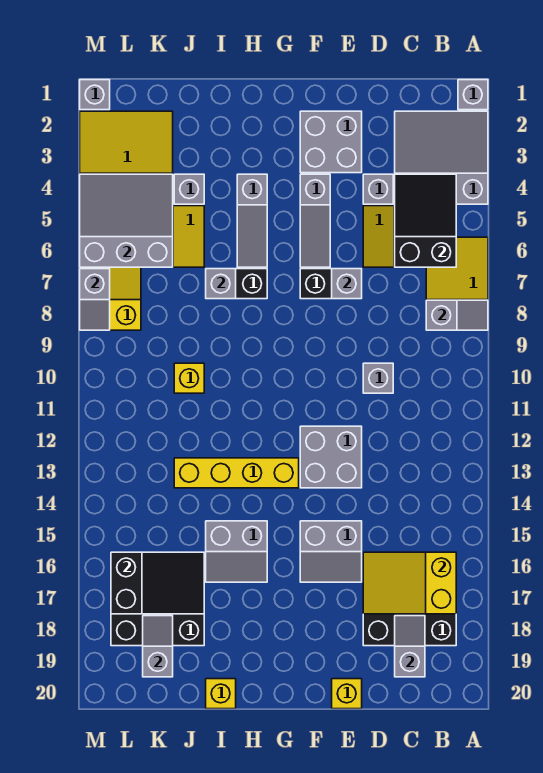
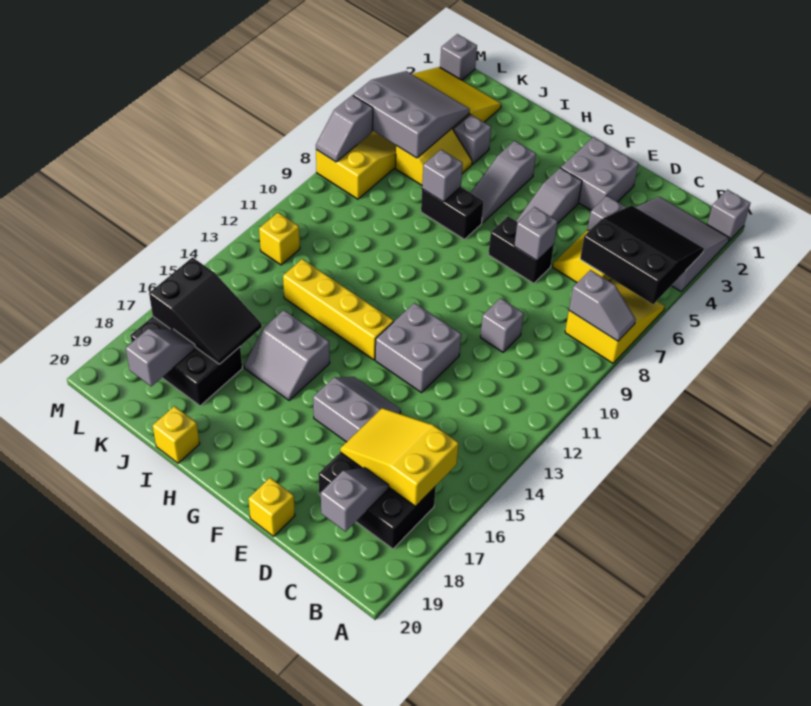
black slope B4:C6 level 2 top 6 -> black slope A4:C6 level 2 top 6
grey slope E15:F16 level 1 top 15 -> grey slope E15:F16 level 1 top 16
yellow brick J10 level 1 -> yellow brick L12 level 1

